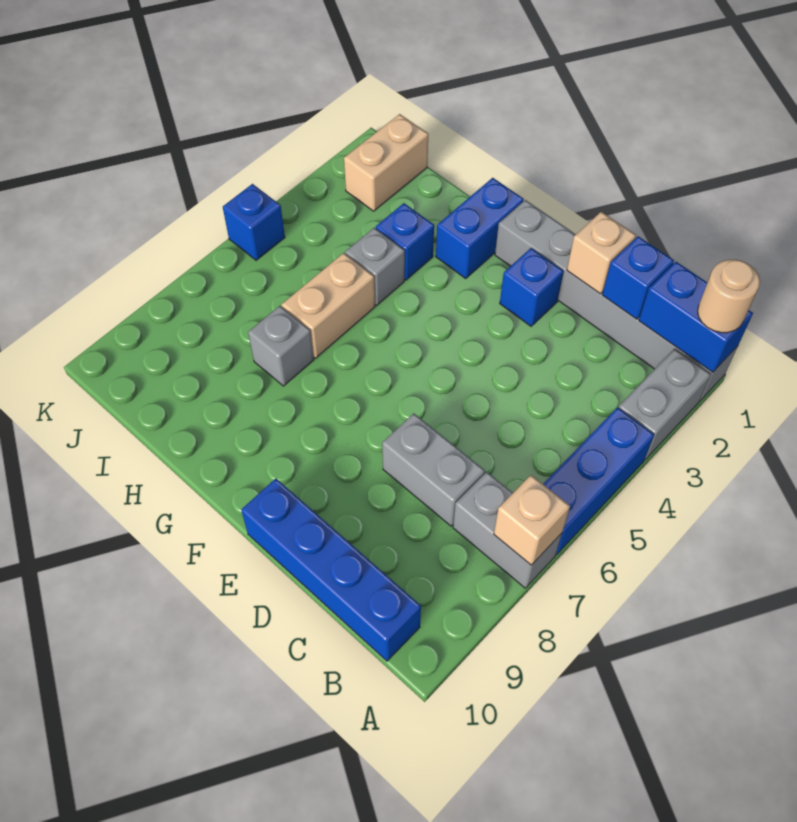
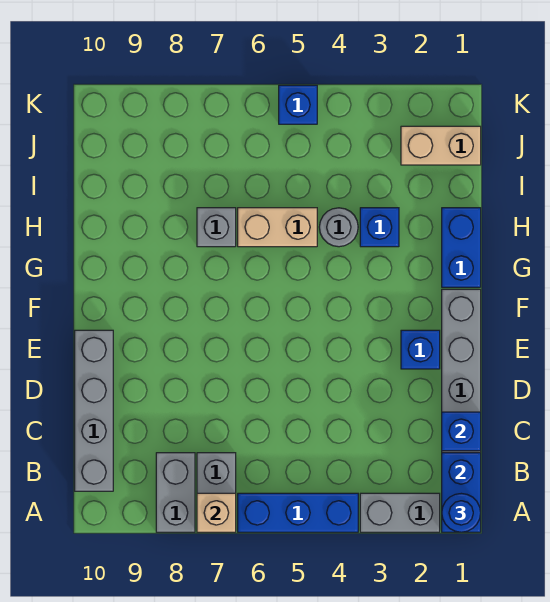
tan round brick A1 level 3 -> blue round brick A1 level 3
blue brick B10:E10 level 1 -> grey brick B10:E10 level 1
grey brick C7:D7 level 1 -> grey brick A8:B8 level 1
tan brick D1 level 2 -> none
blue brick G1:G2 level 1 -> blue brick G1:H1 level 1
grey brick H4 level 1 -> grey round brick H4 level 1

